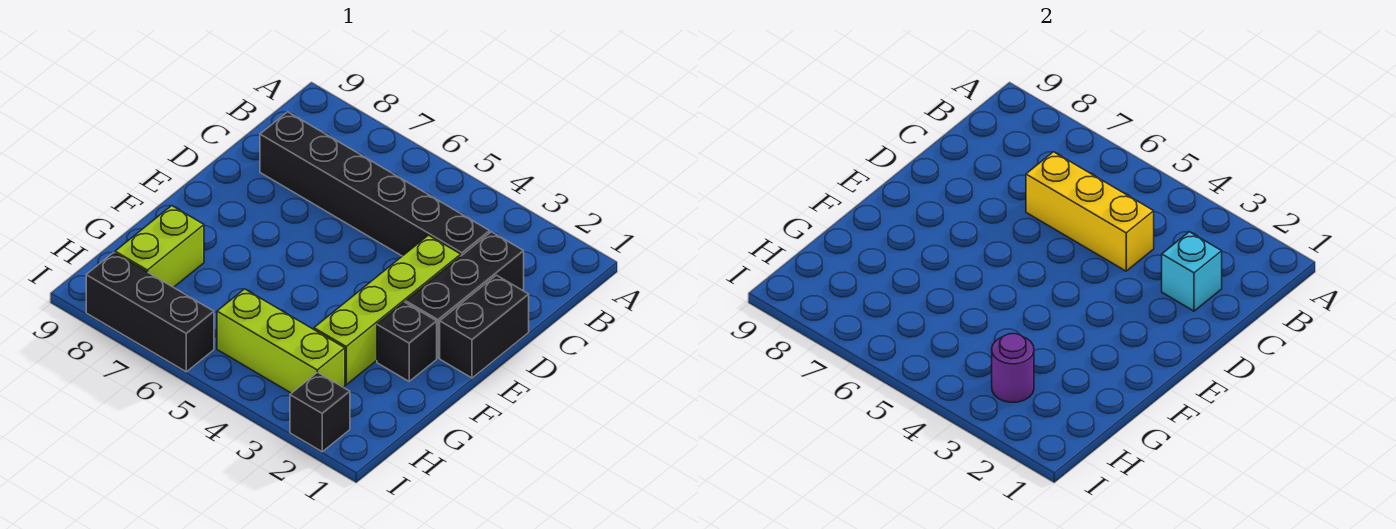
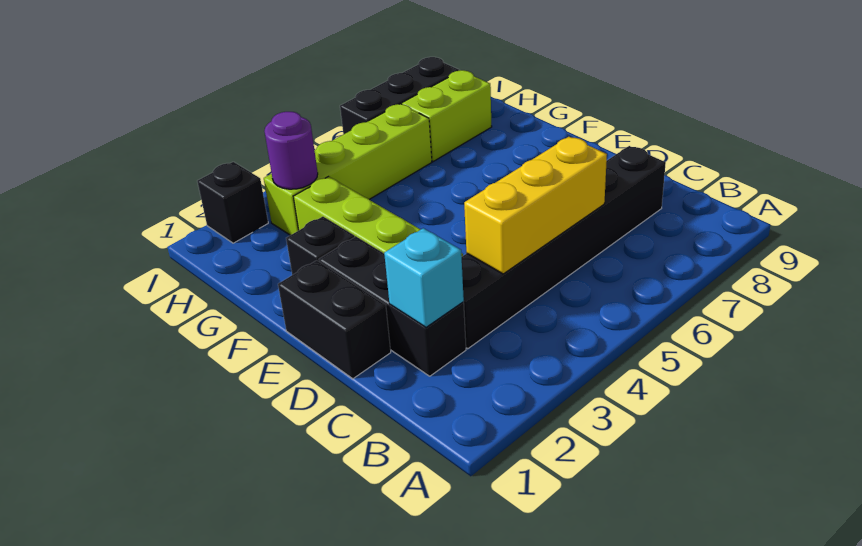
lime brick G8:H8 level 1 -> lime brick H7:H8 level 1
lime brick H3:H5 level 1 -> lime brick H3:H6 level 1

